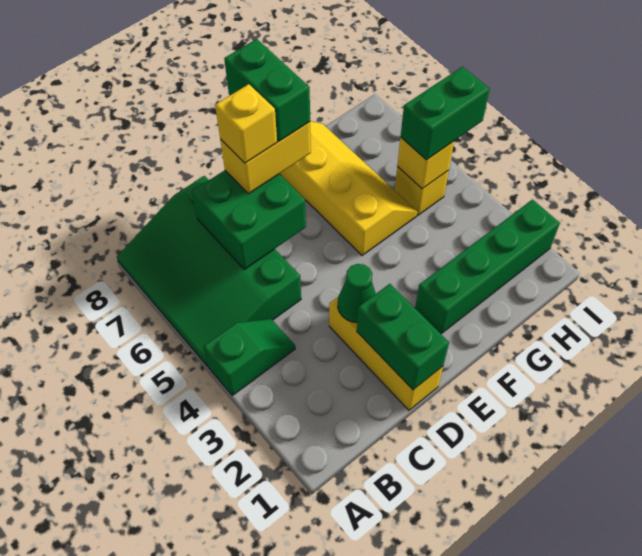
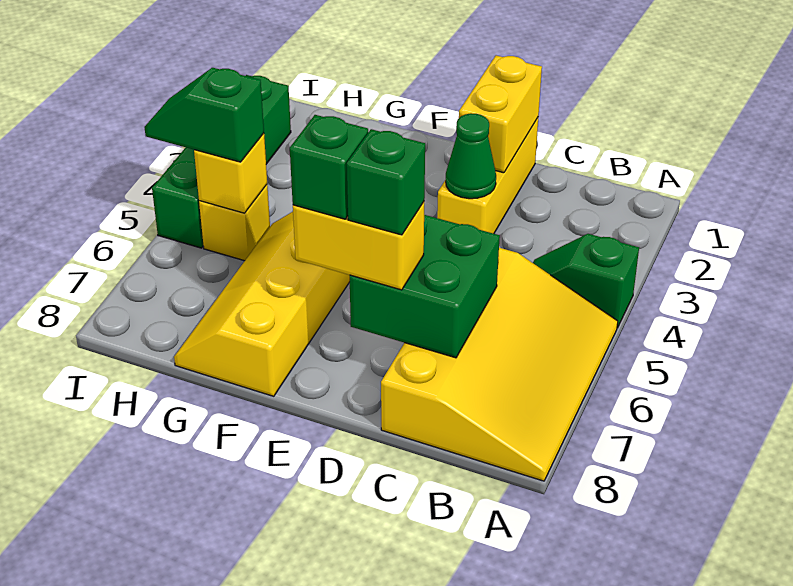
green slope A5:C8 level 1 top C -> yellow slope A5:C8 level 1 top C
green brick D1:D2 level 2 -> yellow brick D1:D2 level 2
yellow brick D7 level 4 -> green brick D7 level 4
green brick E7:E8 level 4 -> green brick E7 level 4
green brick F2:I2 level 1 -> green brick I2:I5 level 1
green brick H5:I5 level 3 -> green slope H5:I5 level 3 top H

